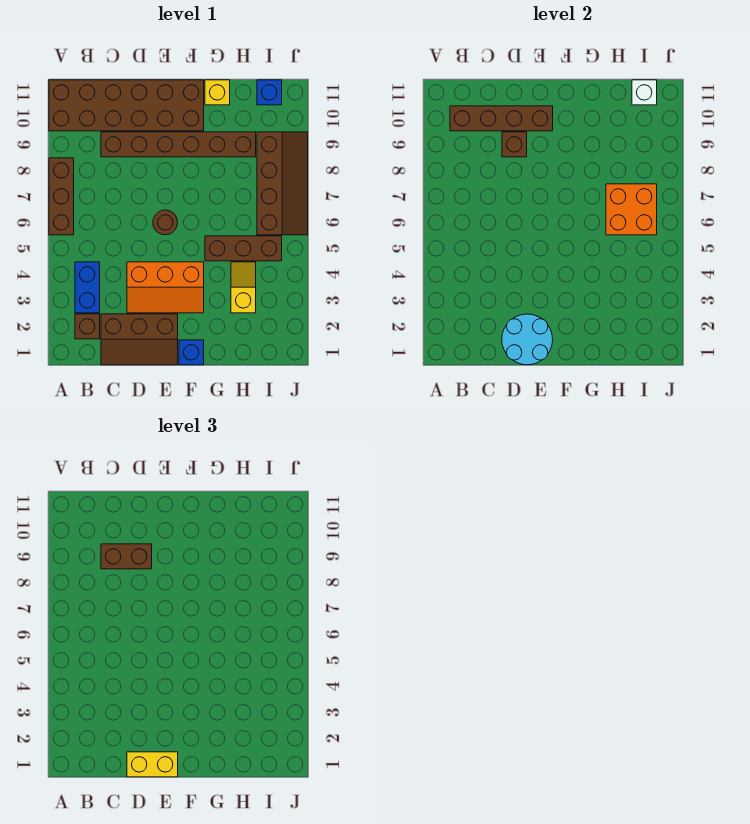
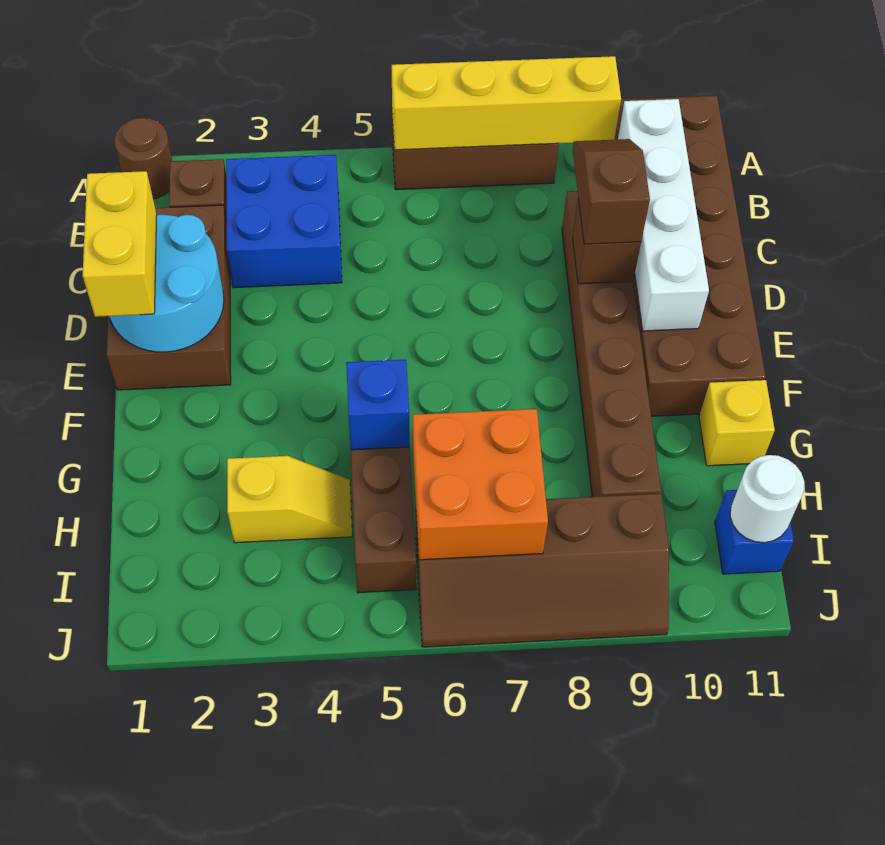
none -> yellow brick A6:A9 level 2
blue brick B3:B4 level 1 -> blue brick B3:C4 level 1
brown brick B10:E10 level 2 -> white brick B10:E10 level 2
brown slope C1:E2 level 1 top 2 -> brown brick C1:E2 level 1
brown brick C9:D9 level 3 -> brown slope C9:D9 level 3 top D
orange slope D3:F4 level 1 top 4 -> none
brown round brick E6 level 1 -> brown round brick A1 level 1
blue brick F1 level 1 -> blue brick G5 level 2
white brick I11 level 2 -> white round brick I11 level 2

